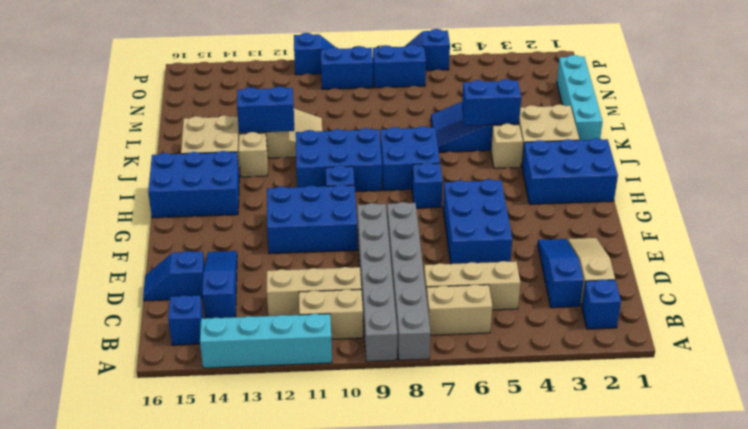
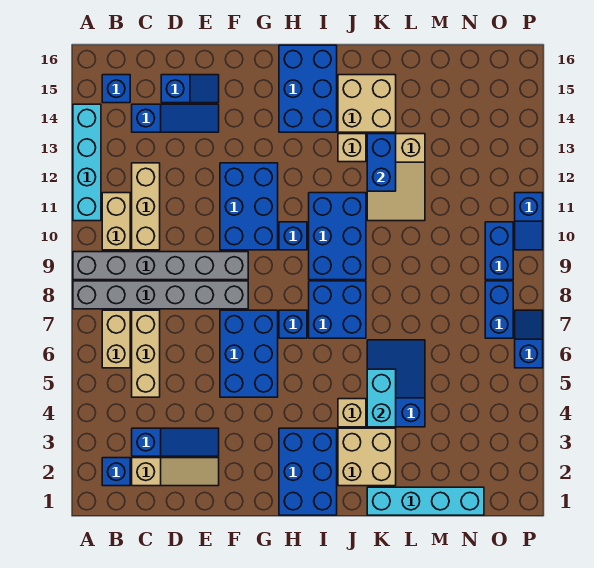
blue slope D15:D16 level 1 top 15 -> blue slope D15:E15 level 1 top D
blue brick E5:G6 level 1 -> blue brick F5:G7 level 1
blue brick K4:K5 level 2 -> cyan brick K4:K5 level 2

